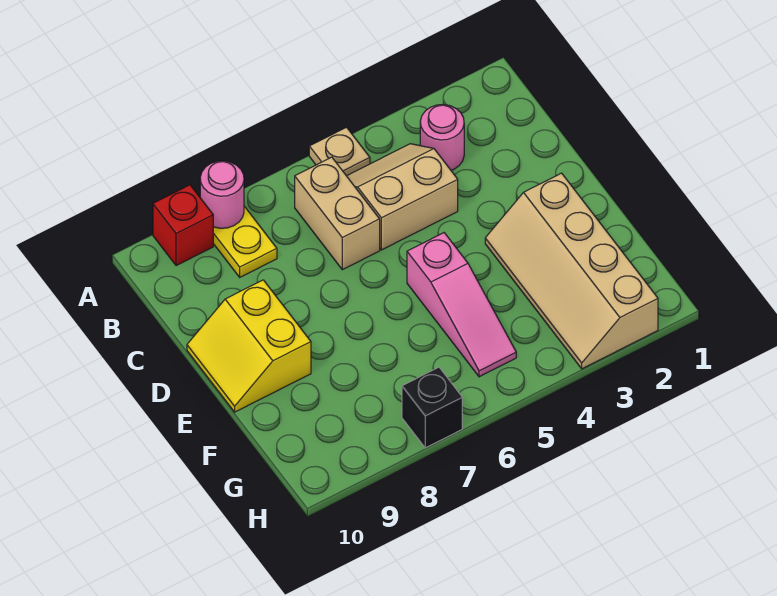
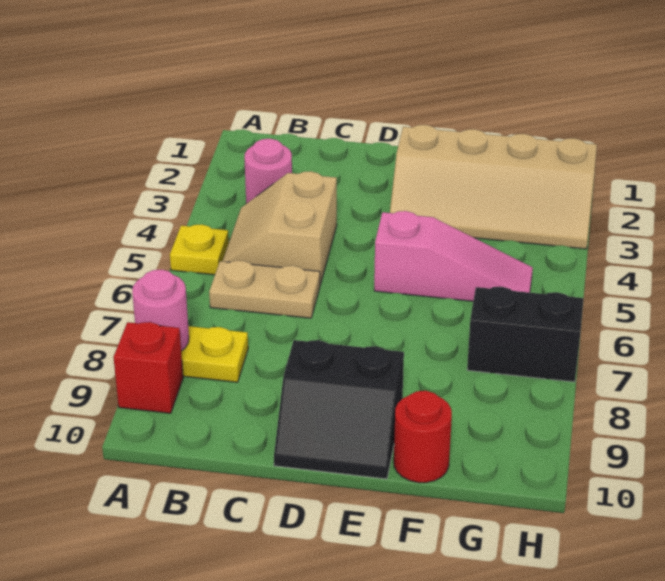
tan plate A5 level 1 -> yellow plate A5 level 1
tan brick B6:C6 level 1 -> tan plate B6:C6 level 1
yellow slope D9:E10 level 1 top 9 -> black slope D9:E10 level 1 top 9
none -> red round brick F10 level 1
black brick H7 level 1 -> black brick G7:H7 level 1

